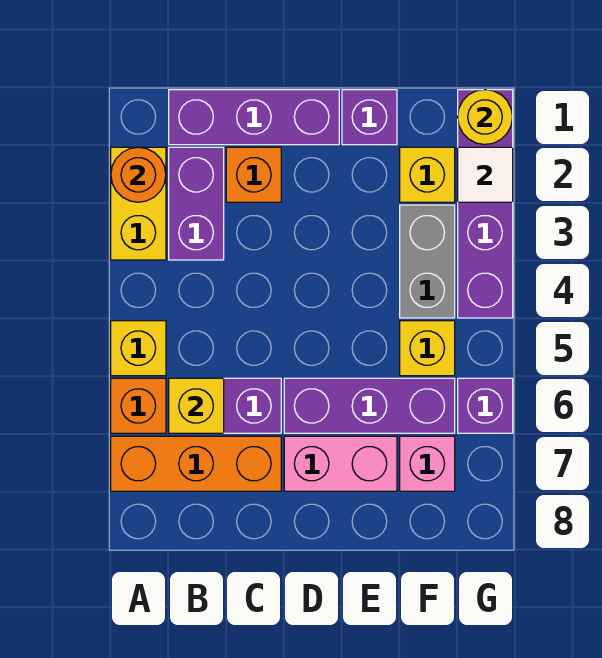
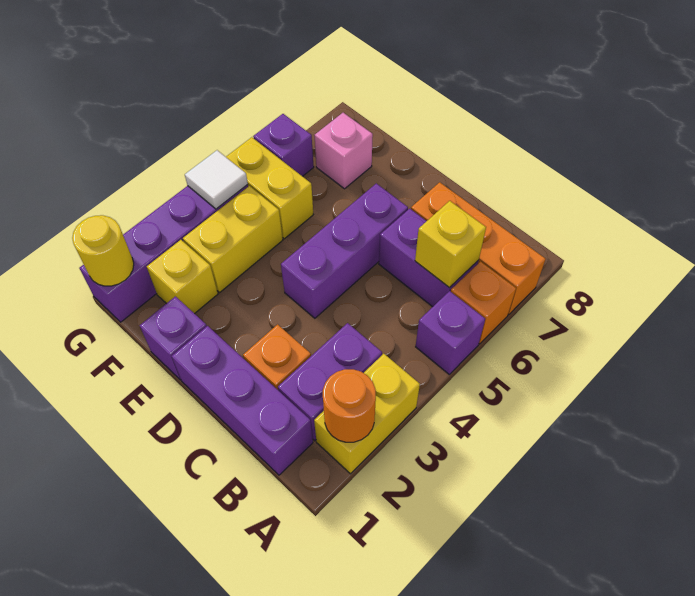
yellow brick A5 level 1 -> purple brick A5 level 1
purple brick D6:F6 level 1 -> purple brick D4:D6 level 1
pink brick D7:E7 level 1 -> none
grey brick F3:F4 level 1 -> yellow brick F3:F4 level 1
yellow brick F5 level 1 -> yellow brick F5:G5 level 1
white tile G2 level 2 -> white tile G4 level 2

